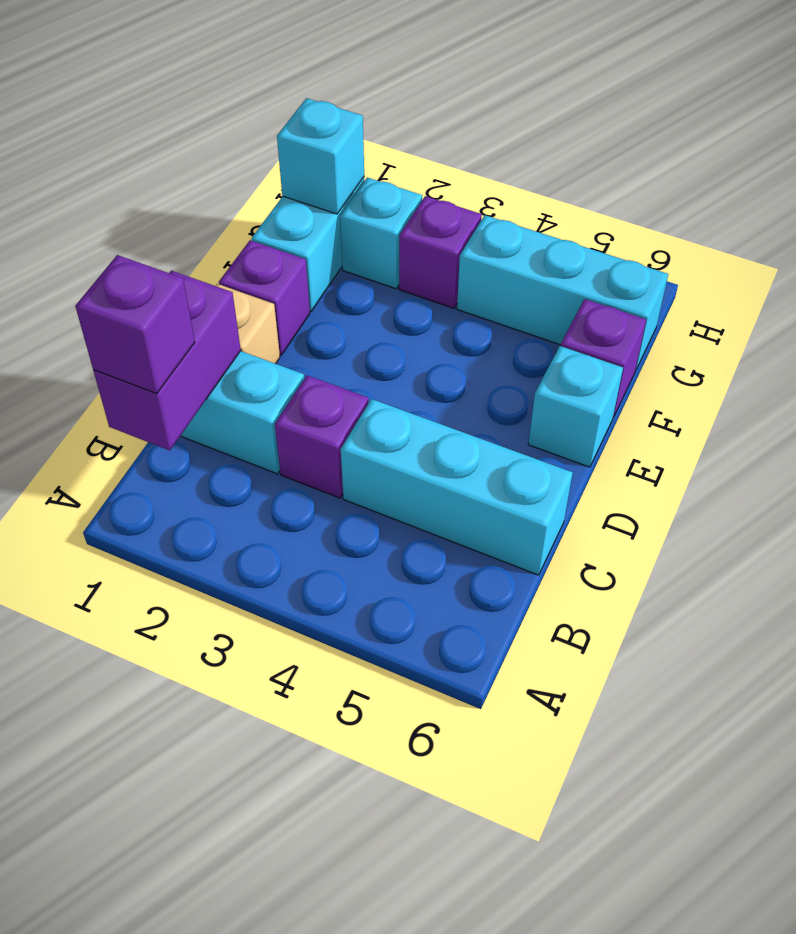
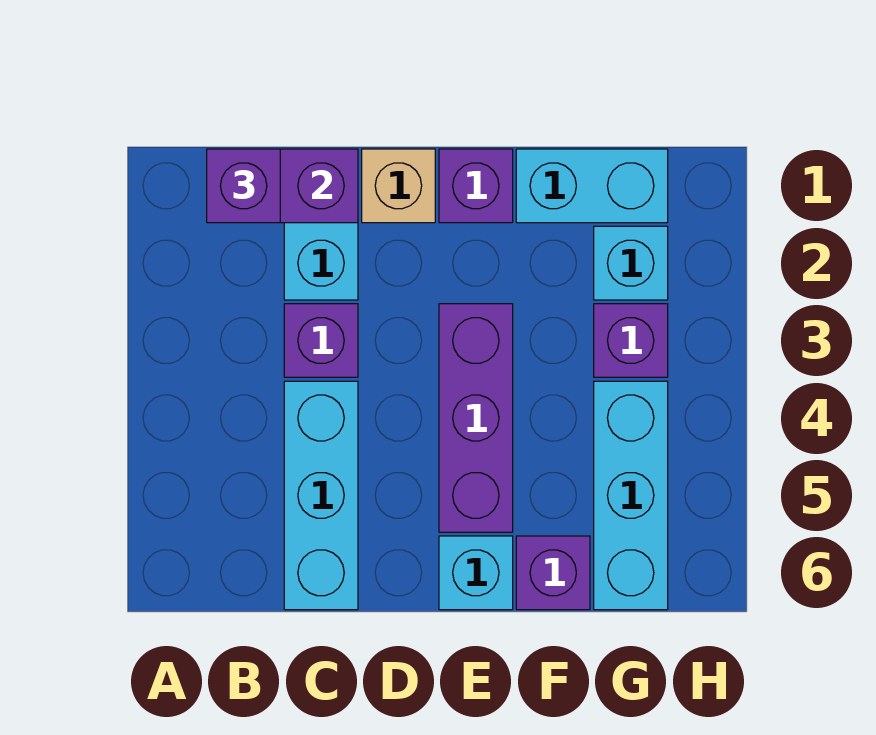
none -> purple brick E3:E5 level 1
cyan brick G1 level 2 -> none

